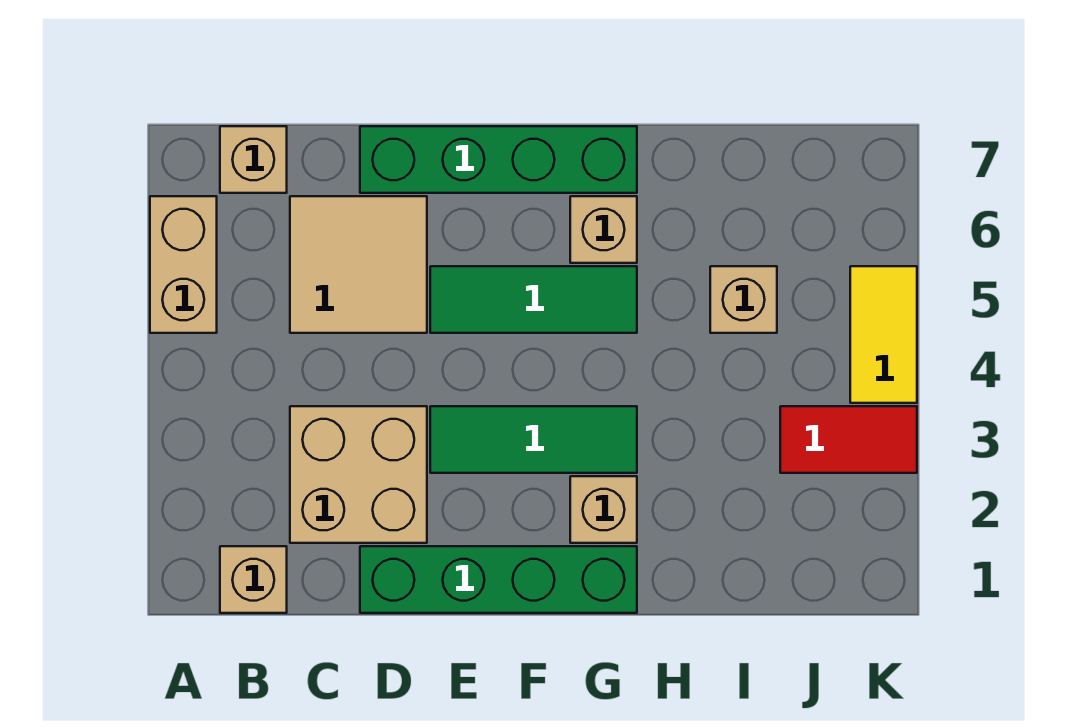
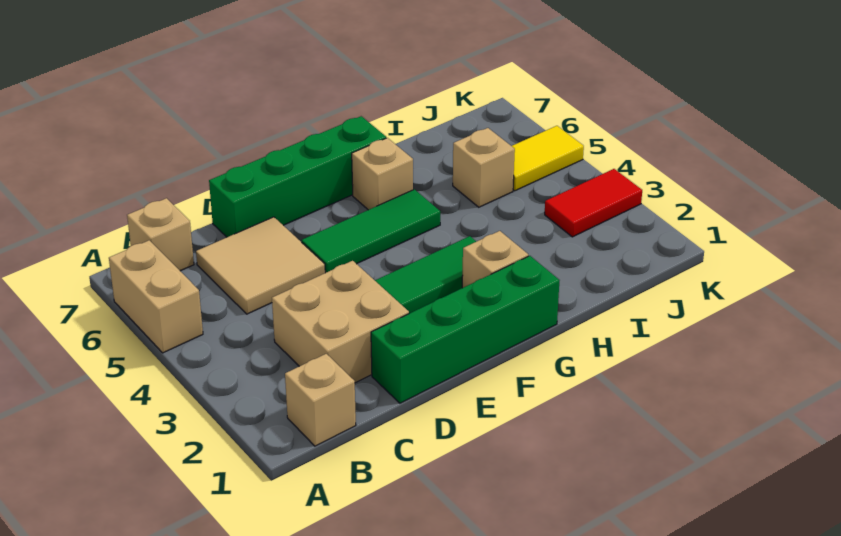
yellow tile K4:K5 level 1 -> yellow tile J5:K5 level 1

